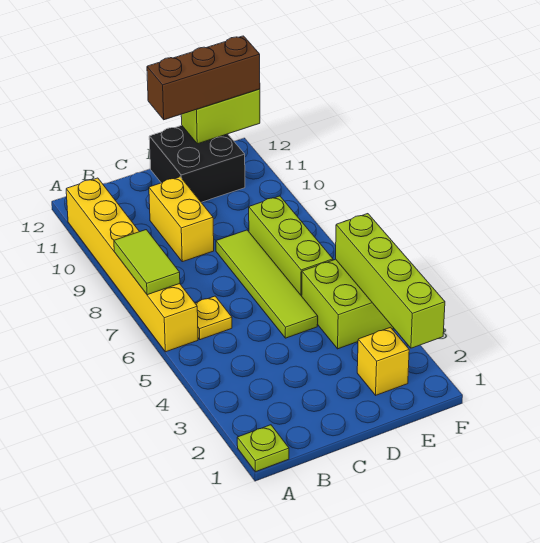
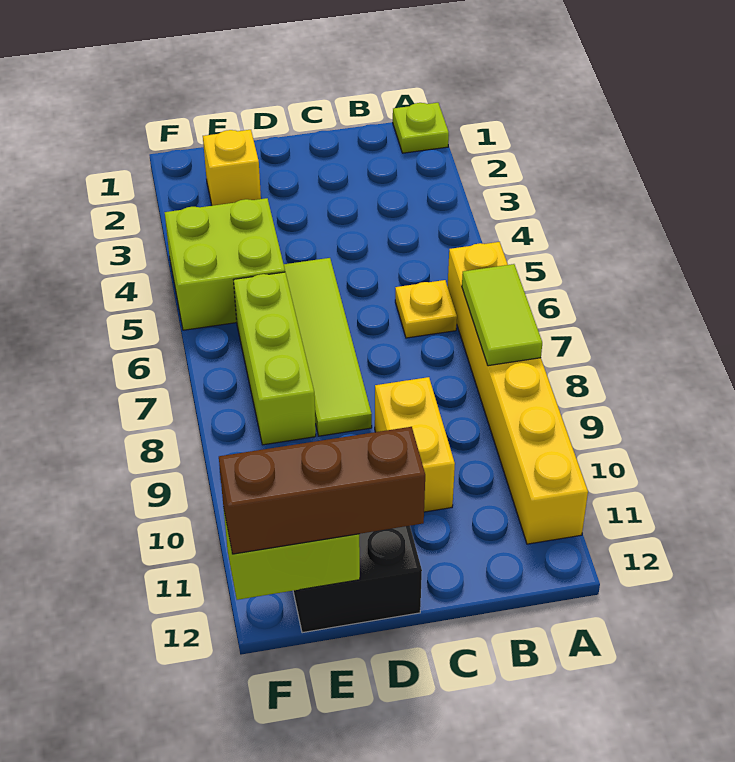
lime brick F2:F5 level 2 -> none

